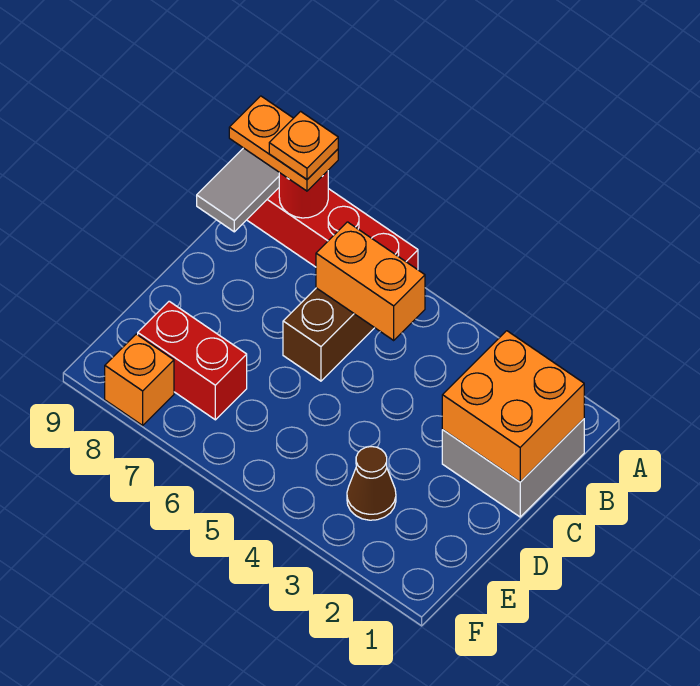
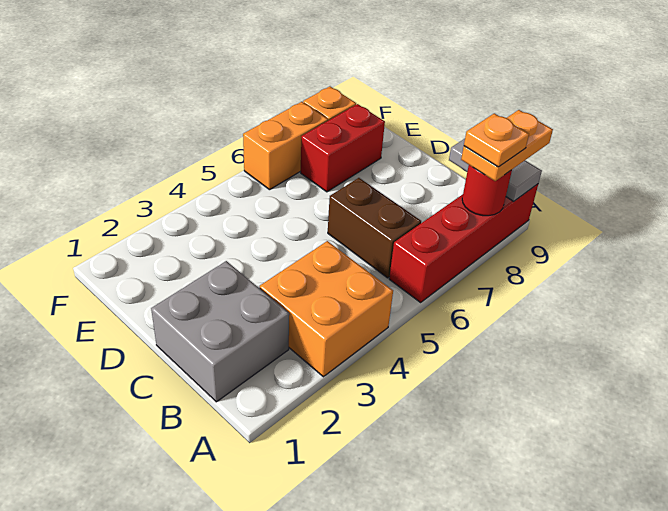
orange brick B1:C2 level 2 -> orange brick A3:B4 level 1
orange brick B5:B6 level 2 -> orange brick F6:F7 level 1
brown cone E3 level 1 -> none

